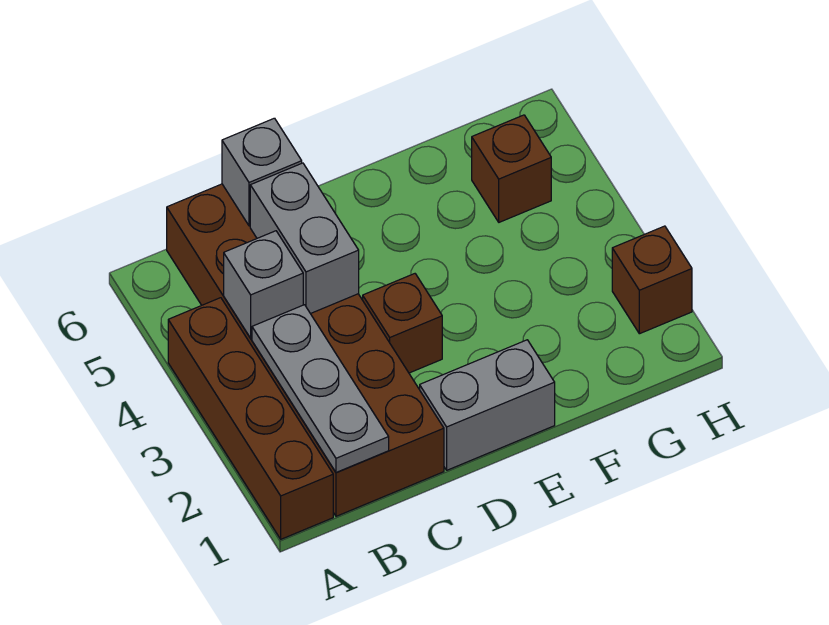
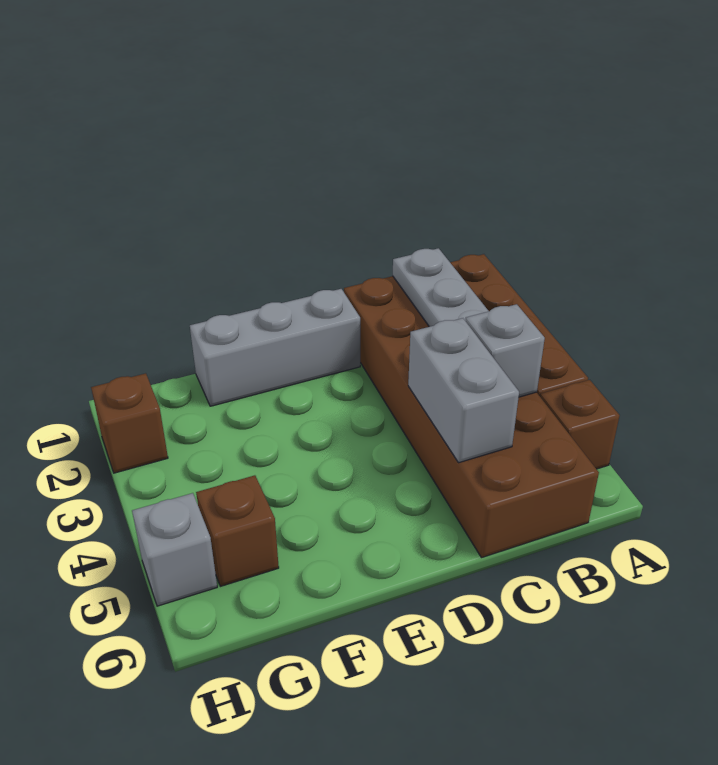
grey brick C6 level 2 -> grey brick H5 level 1
grey brick D1:E1 level 1 -> grey brick D1:F1 level 1
brown brick D3 level 1 -> brown brick A5 level 1

